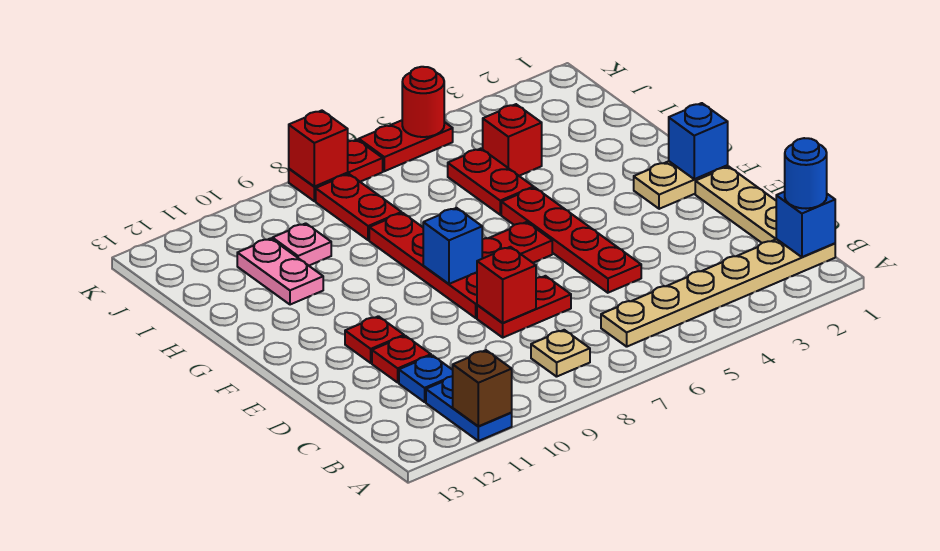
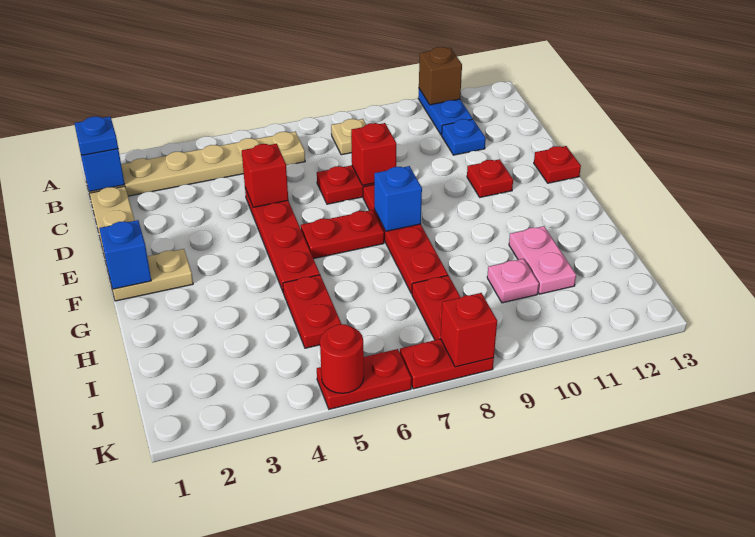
blue round brick B1 level 3 -> blue plate B1 level 3
red plate D11 level 1 -> red plate E13 level 1
red brick I4 level 1 -> red brick D5 level 2

